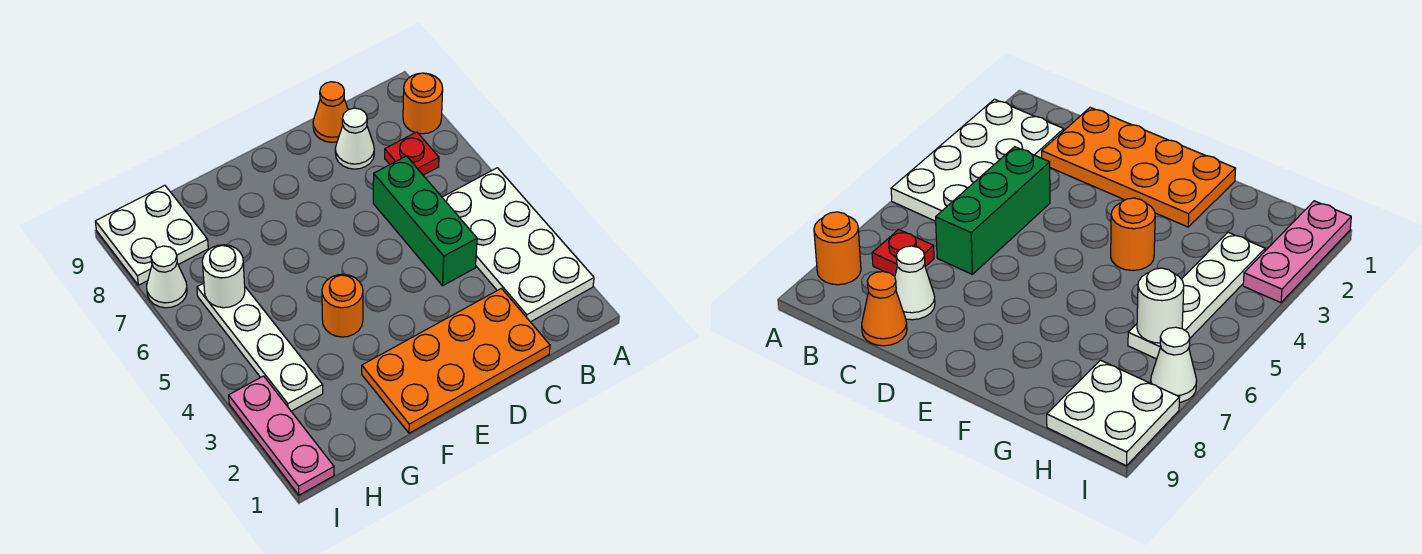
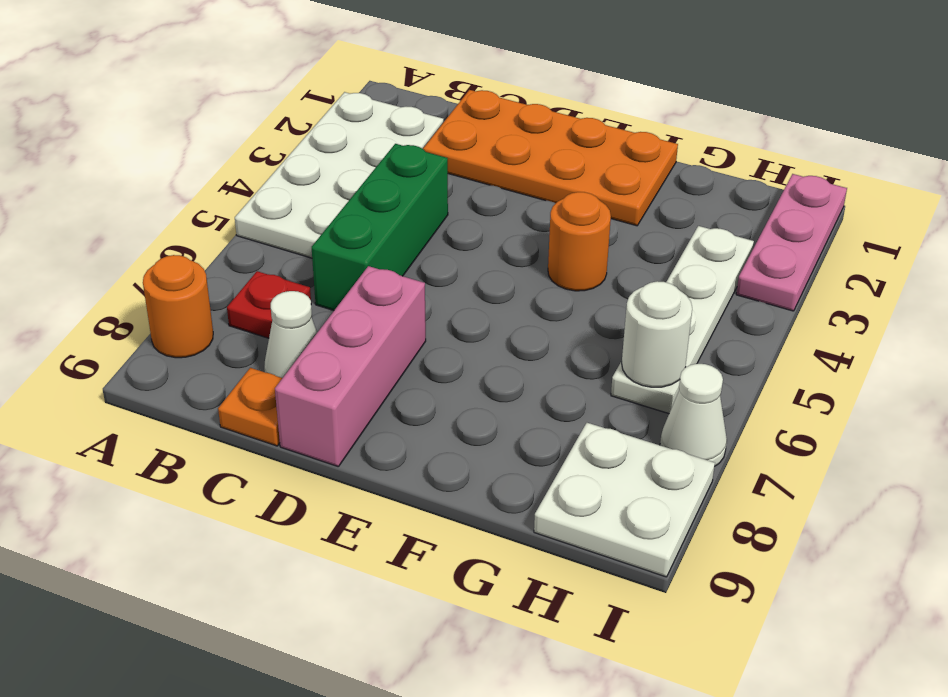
orange cone C9 level 1 -> orange plate C9 level 1
none -> pink brick D7:D9 level 1

